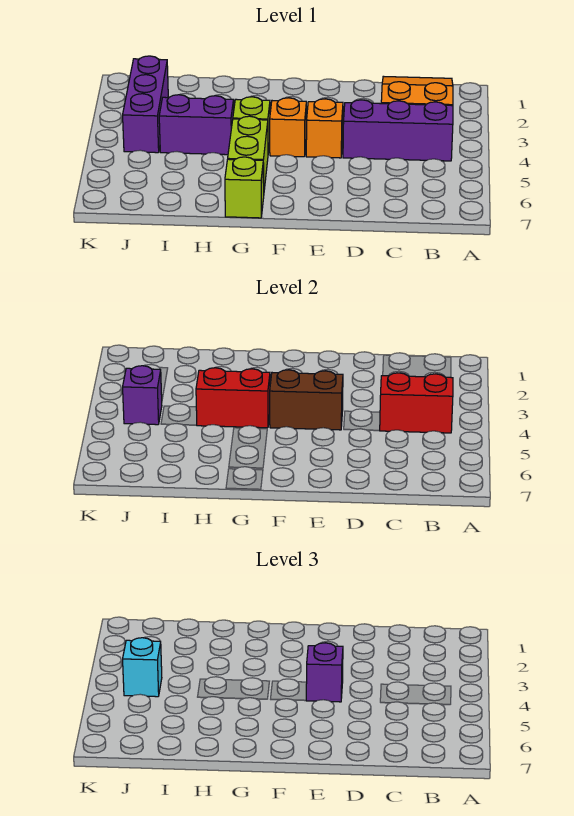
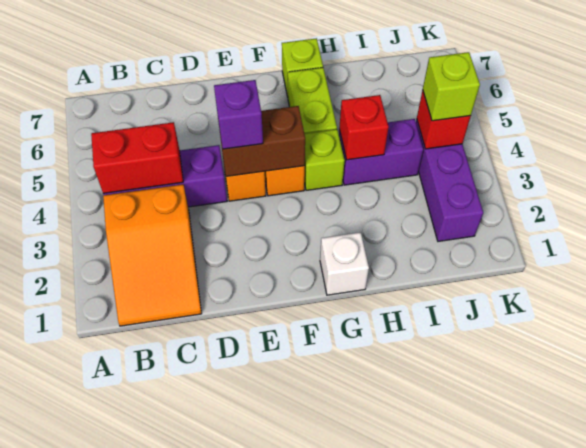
none -> white brick G1 level 1
red brick G4:H4 level 2 -> red brick H4 level 2
purple brick J4 level 2 -> red brick J4 level 2
cyan brick J4 level 3 -> lime brick J4 level 3

